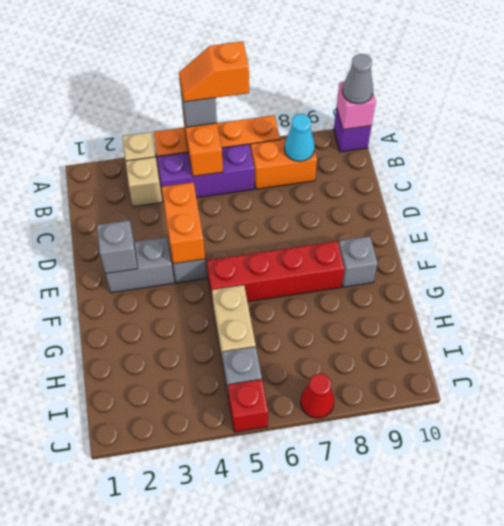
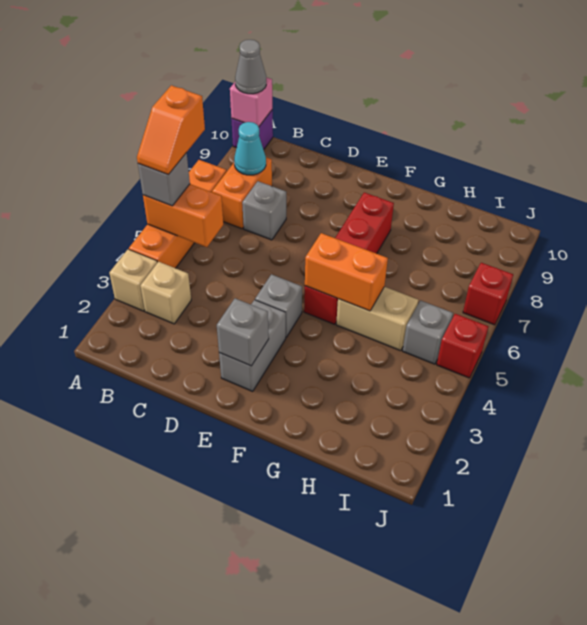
purple brick B4:B6 level 1 -> none
orange brick D4:E4 level 2 -> orange brick F5:G5 level 2
grey brick F9 level 1 -> grey brick C7 level 1
red cone J7 level 1 -> red brick J7 level 1

